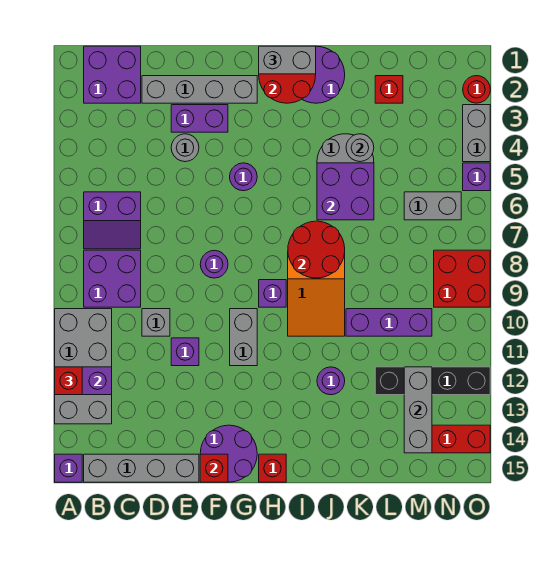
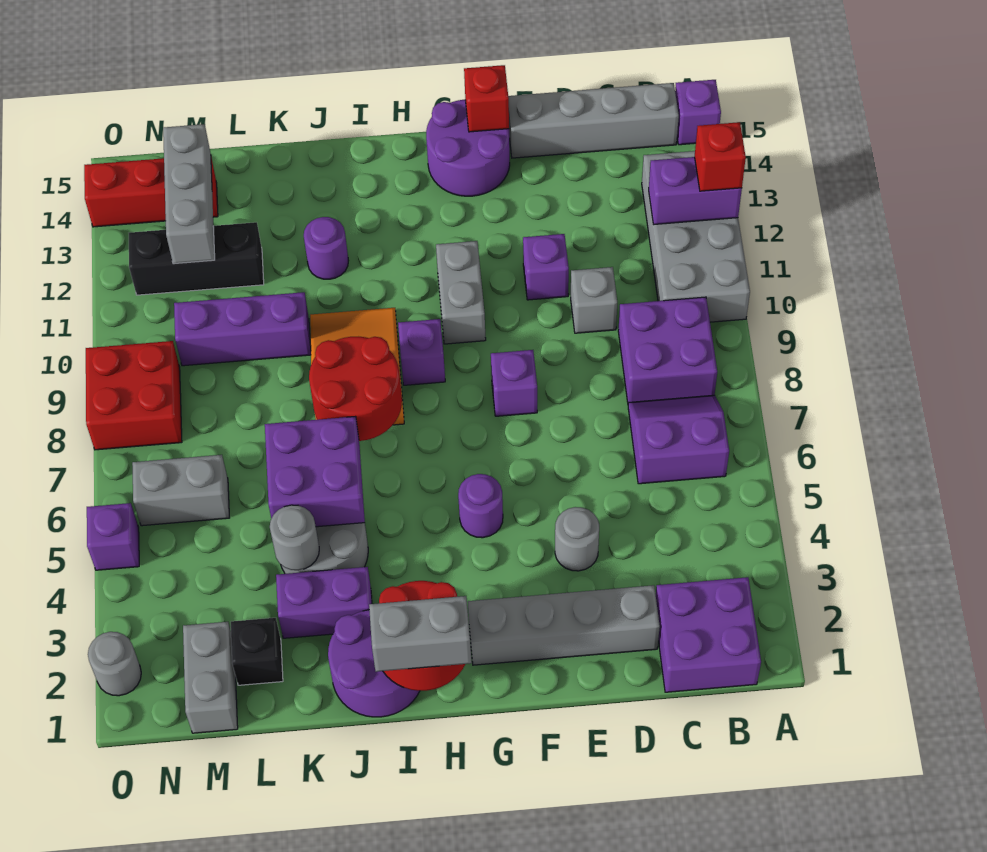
purple brick E3:F3 level 1 -> purple brick J3:K3 level 1
purple round brick F8 level 1 -> purple brick F8 level 1
red brick H15 level 1 -> none
red brick L2 level 1 -> black brick L2 level 1
black brick L12:O12 level 1 -> black brick L12:N12 level 1
red round brick O2 level 1 -> grey round brick O2 level 1
grey brick O3:O4 level 1 -> grey brick M1:M2 level 1

